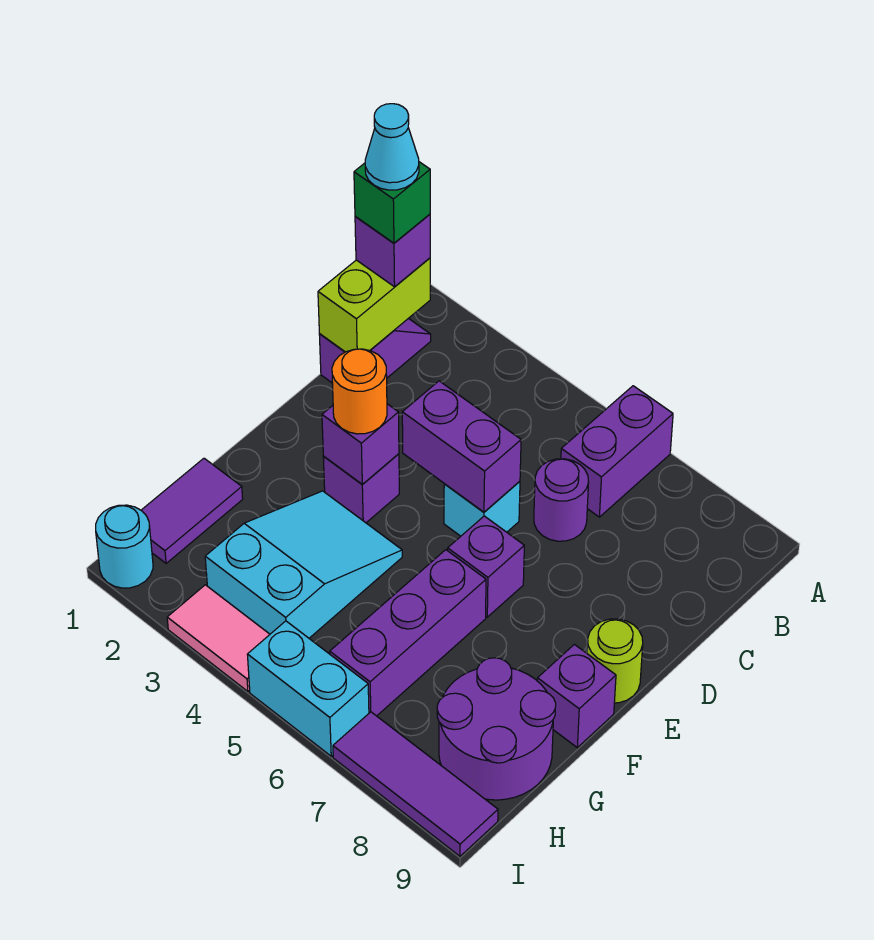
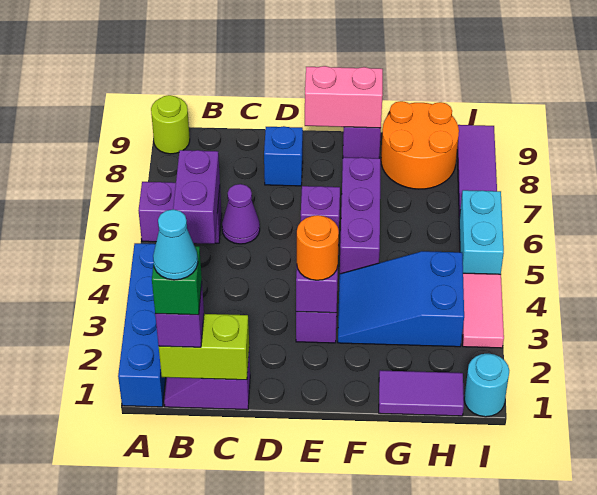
none -> blue brick A1:A4 level 1
purple round brick C6 level 1 -> purple cone C6 level 1
purple brick D4:D5 level 2 -> purple brick B5:B6 level 2
cyan brick D5 level 1 -> none
none -> blue brick D8 level 1
lime round brick E9 level 1 -> lime round brick A9 level 1
none -> pink brick E9:F9 level 2
cyan slope F3:H4 level 1 top H -> blue slope F3:H4 level 1 top H
purple brick F6:H6 level 1 -> purple brick F5:F7 level 1
purple round brick G8:H9 level 1 -> orange round brick G8:H9 level 1

